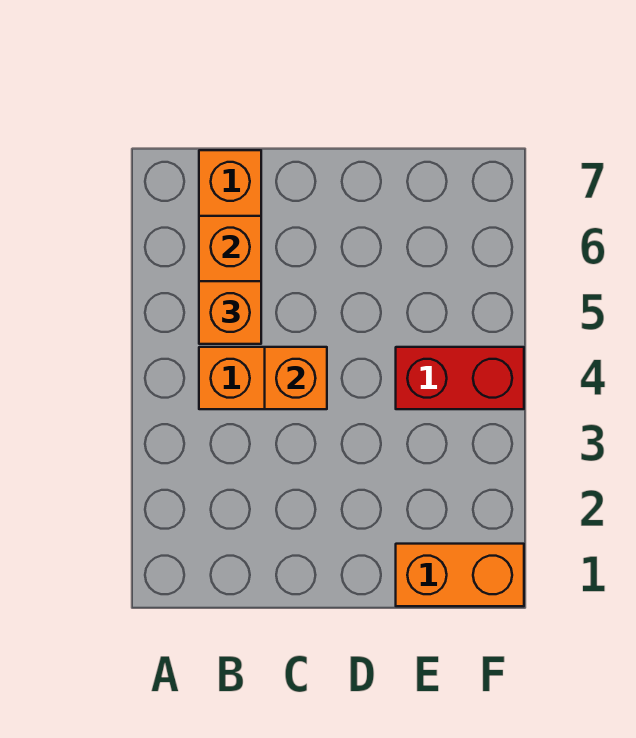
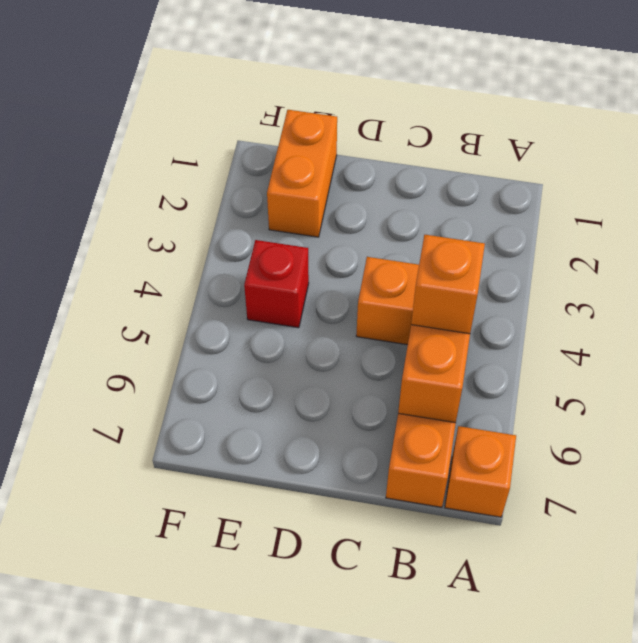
orange brick C4 level 2 -> orange brick A7 level 1
orange brick E1:F1 level 1 -> orange brick E1:E2 level 1
red brick E4:F4 level 1 -> red brick E4 level 1

